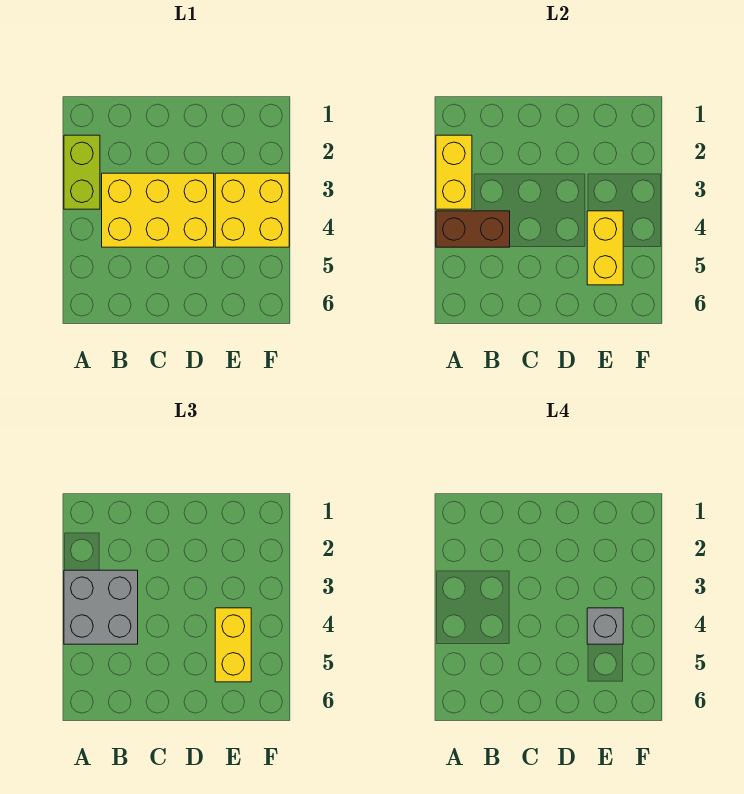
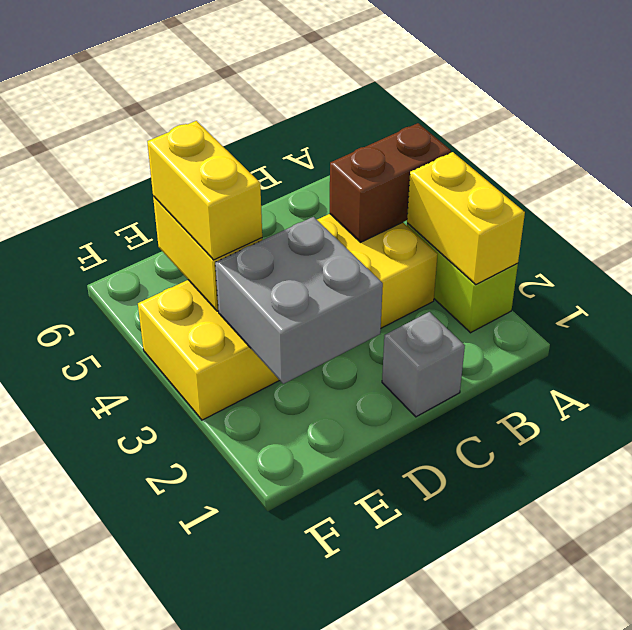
grey brick A3:B4 level 3 -> grey brick D2:E3 level 2
grey brick E4 level 4 -> grey brick C1 level 1

